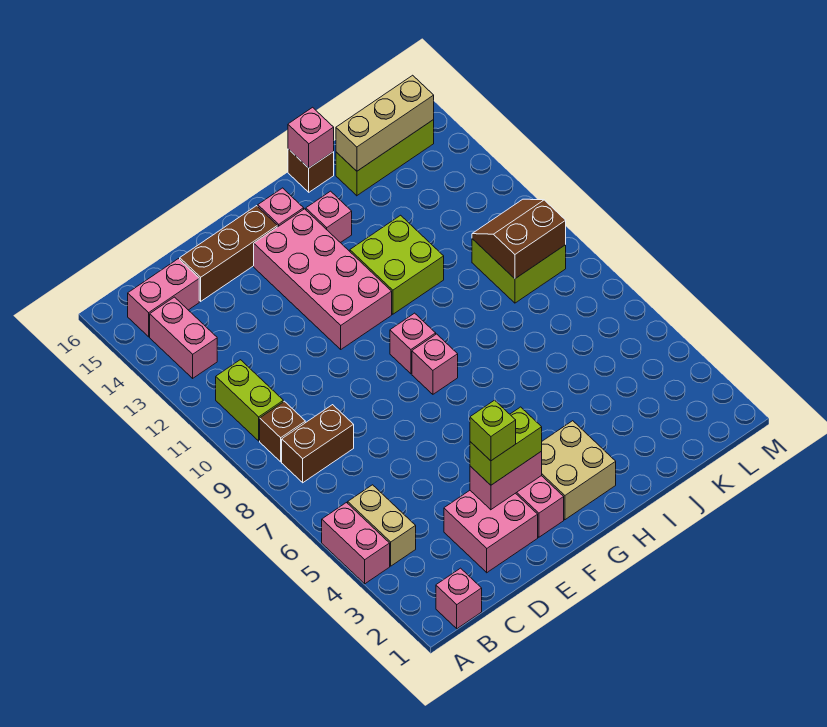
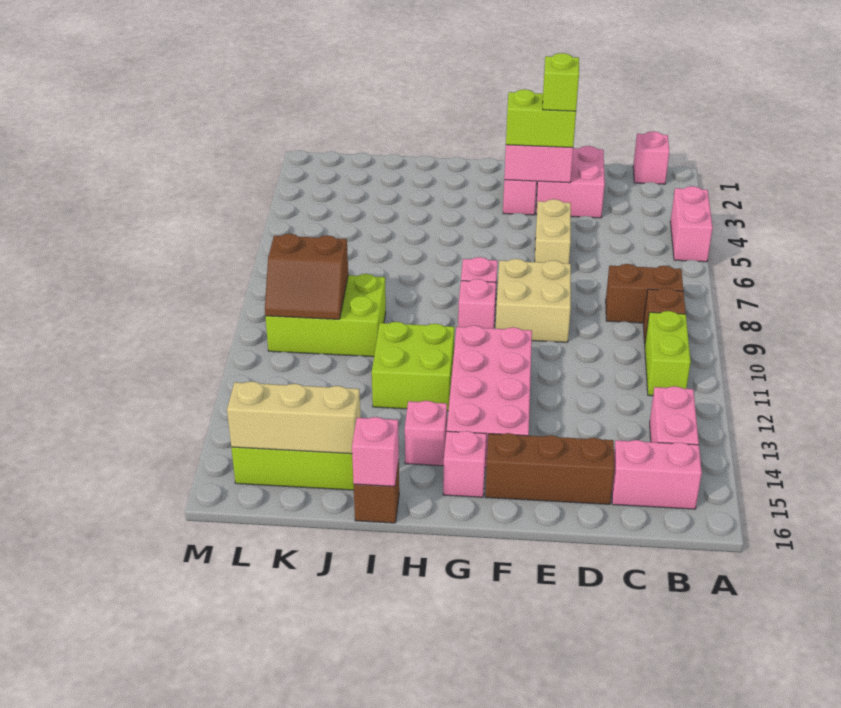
tan brick B4:B5 level 1 -> tan brick E5:E6 level 1
tan brick G2:H3 level 1 -> tan brick E8:F9 level 1
lime brick K9:L10 level 1 -> lime brick J9:L10 level 1

